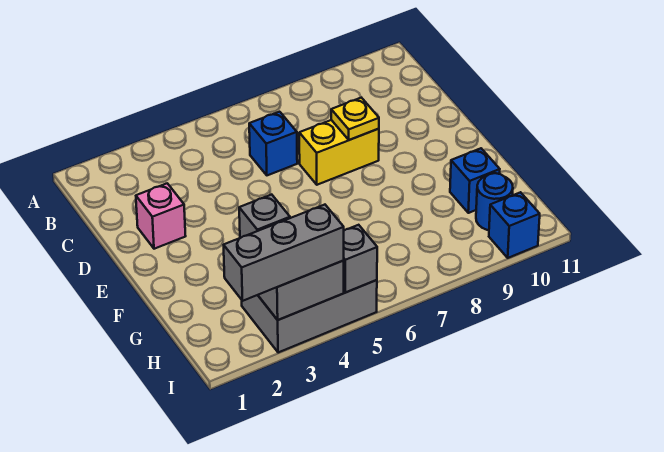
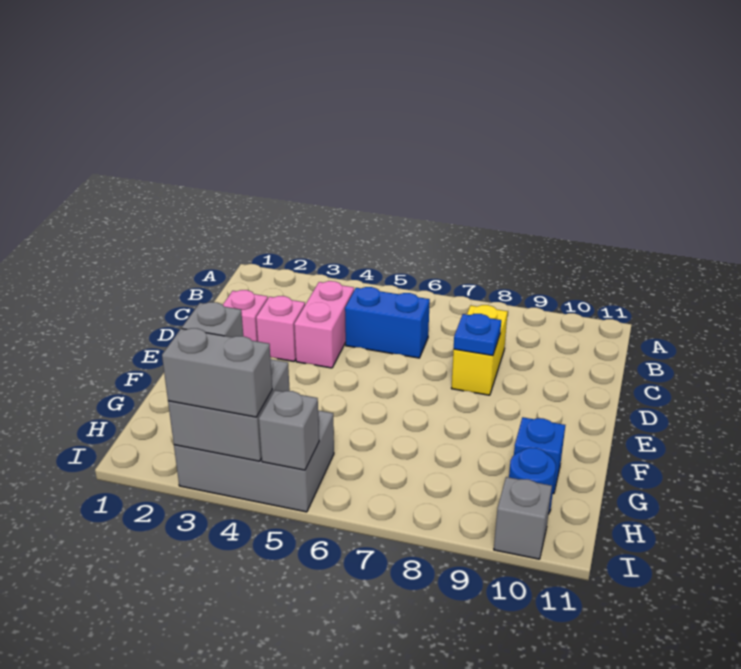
none -> pink brick C4:D4 level 1
blue brick C6 level 1 -> blue brick C5:C6 level 1
none -> pink brick D3 level 1
yellow brick D7:D8 level 1 -> yellow brick C8:D8 level 1
yellow plate D8 level 2 -> blue plate D8 level 2
grey brick I2:I4 level 3 -> grey brick I3:I4 level 3
blue brick I10 level 1 -> grey brick I10 level 1

